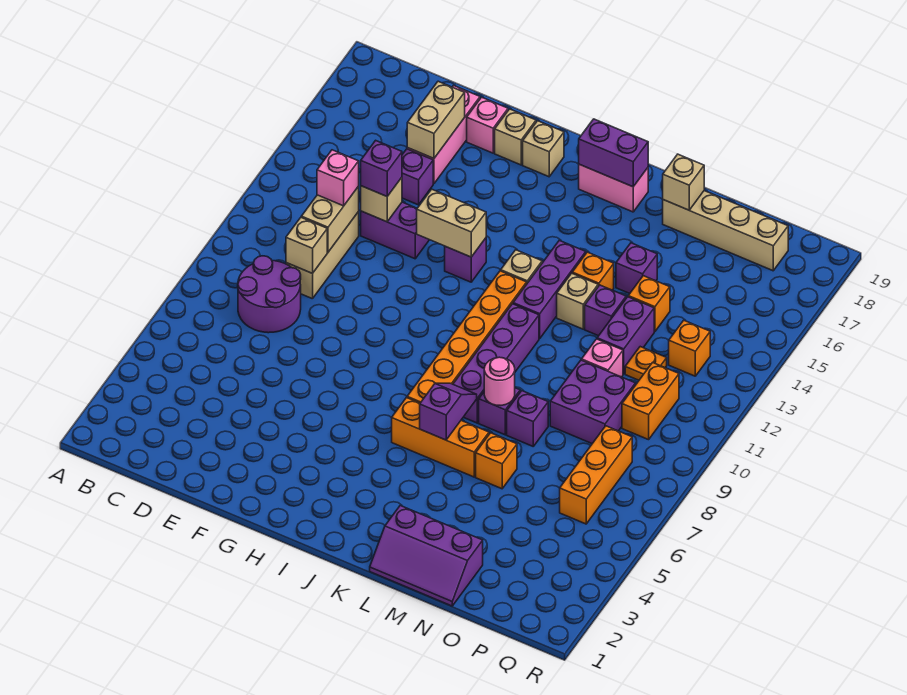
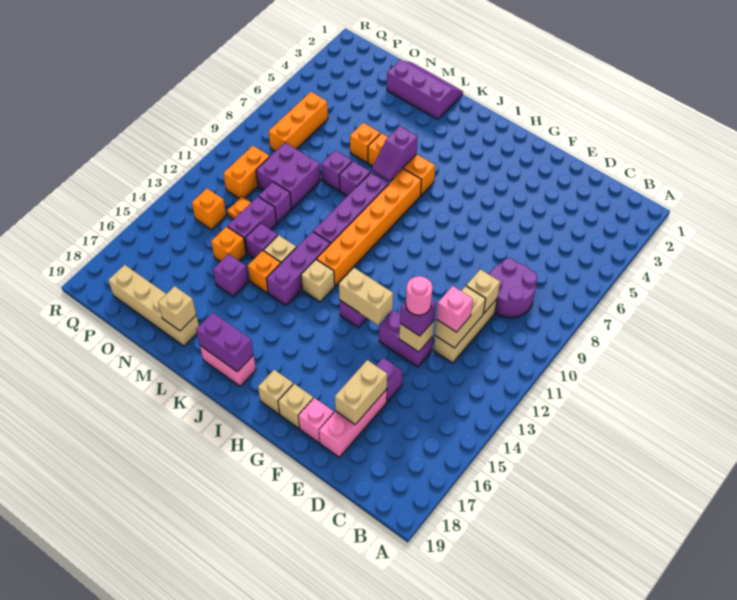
pink round brick L8 level 2 -> pink round brick E13 level 4
pink brick N11 level 1 -> purple brick N11 level 1

